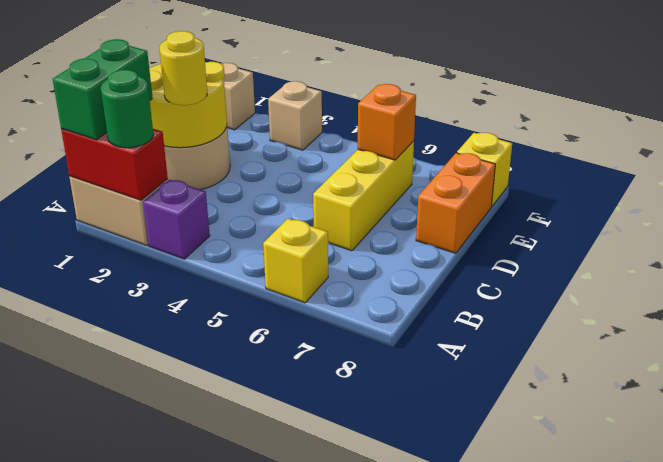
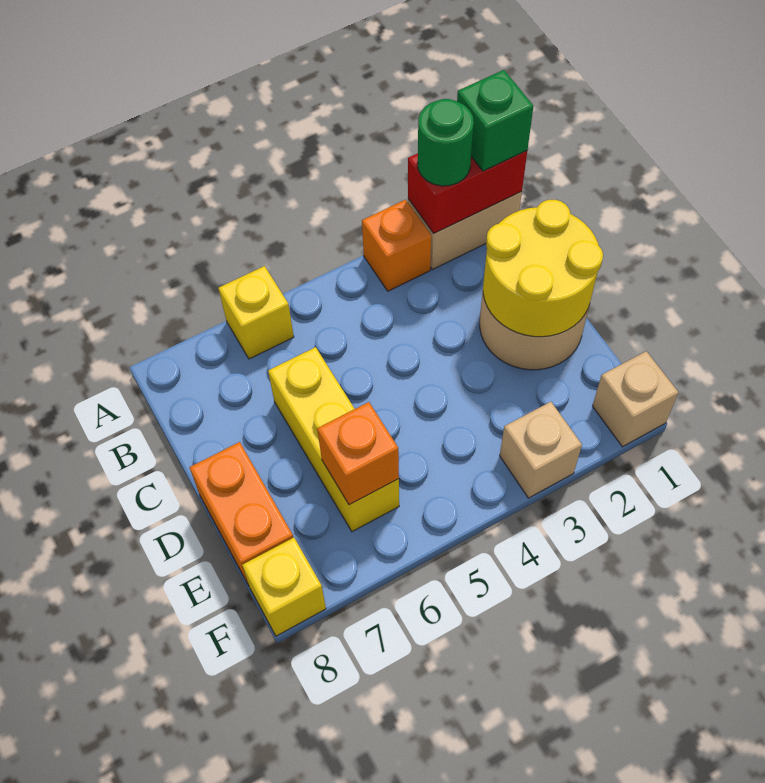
green brick A1:B1 level 3 -> green brick A1 level 3
purple brick A3 level 1 -> orange brick A3 level 1
yellow round brick C2 level 3 -> none

